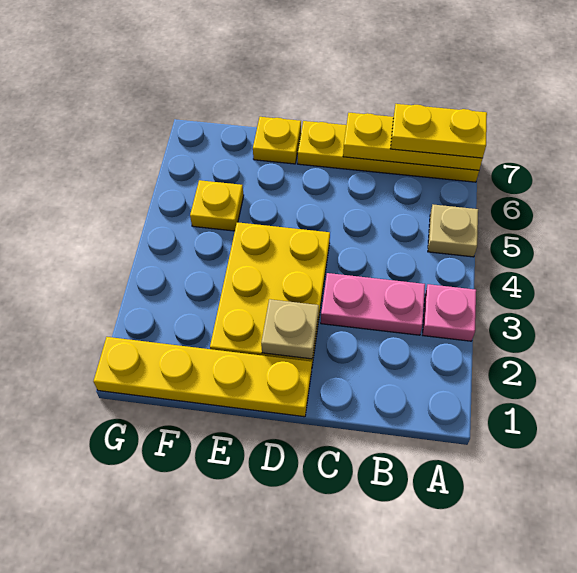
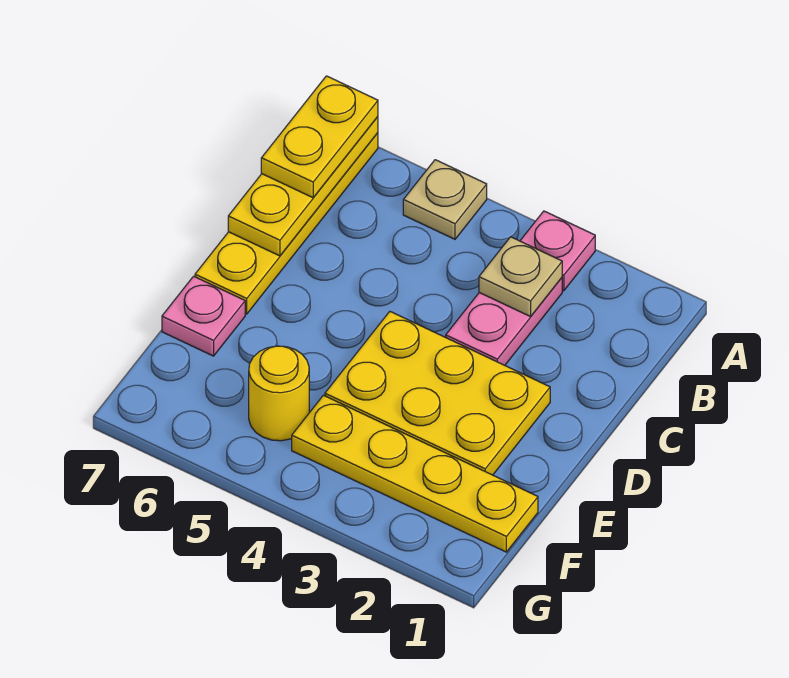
yellow plate D1:G1 level 1 -> yellow plate F1:F4 level 1
tan plate D2 level 2 -> tan plate B3 level 2
yellow plate E7 level 1 -> pink plate E7 level 1
yellow plate F5 level 1 -> yellow round brick F5 level 1

